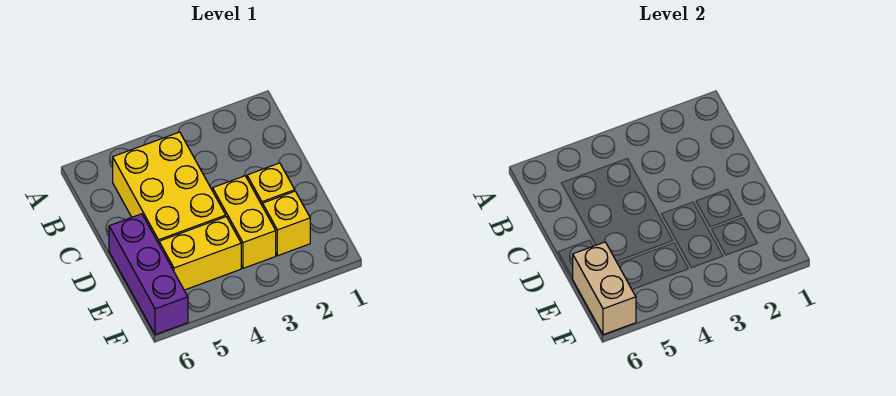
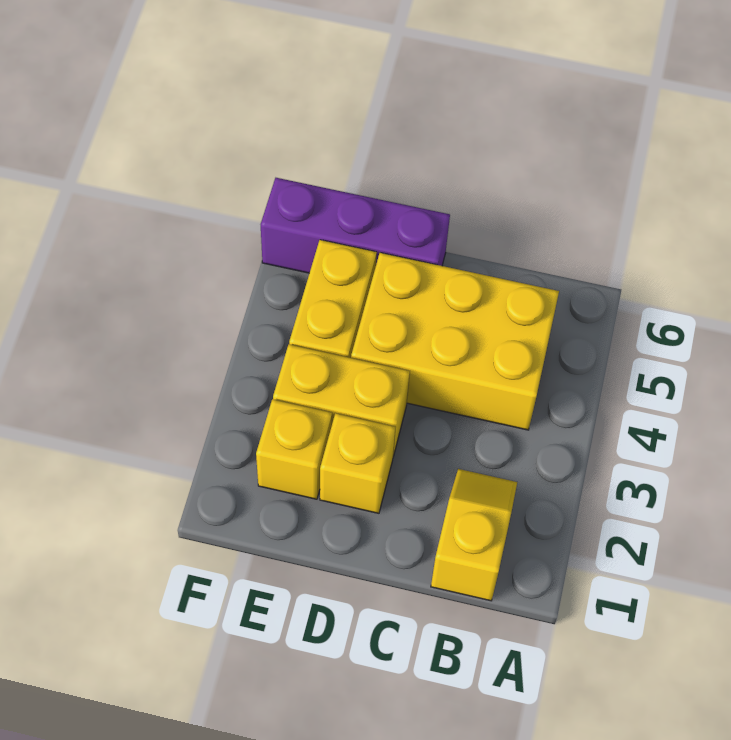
none -> yellow slope B1:B2 level 1 top 1
tan brick E6:F6 level 2 -> none

